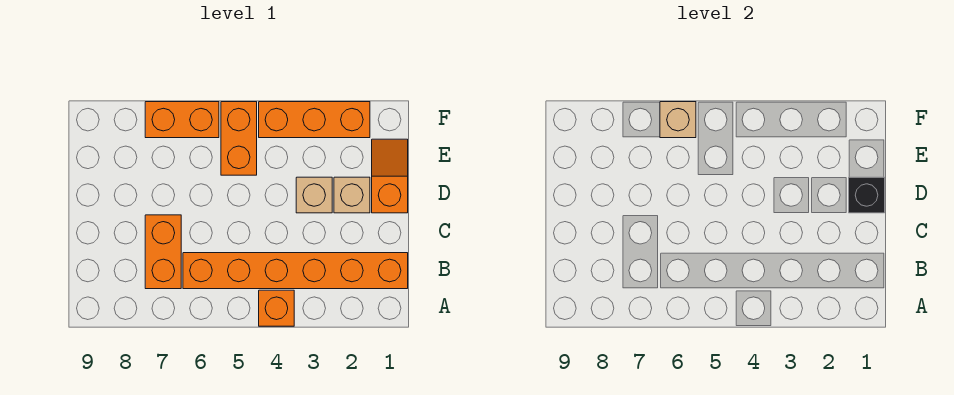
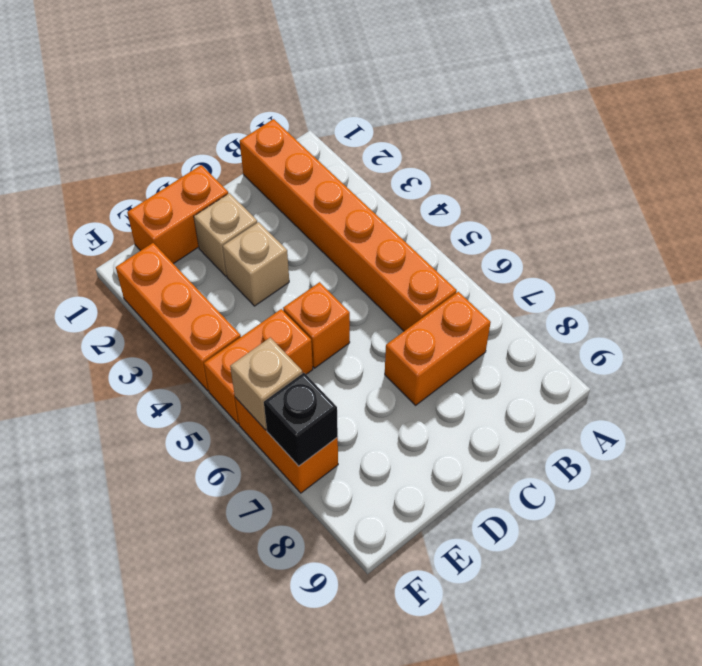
orange brick A4 level 1 -> orange brick D5 level 1
orange slope D1:E1 level 1 top D -> orange brick D1:E1 level 1
black brick D1 level 2 -> black brick F7 level 2

